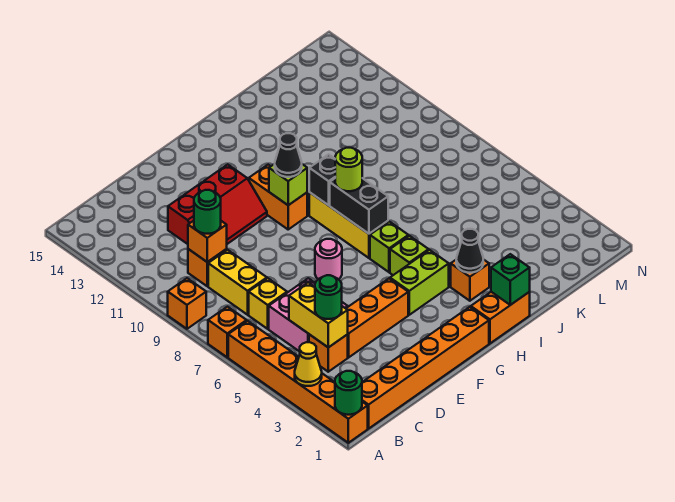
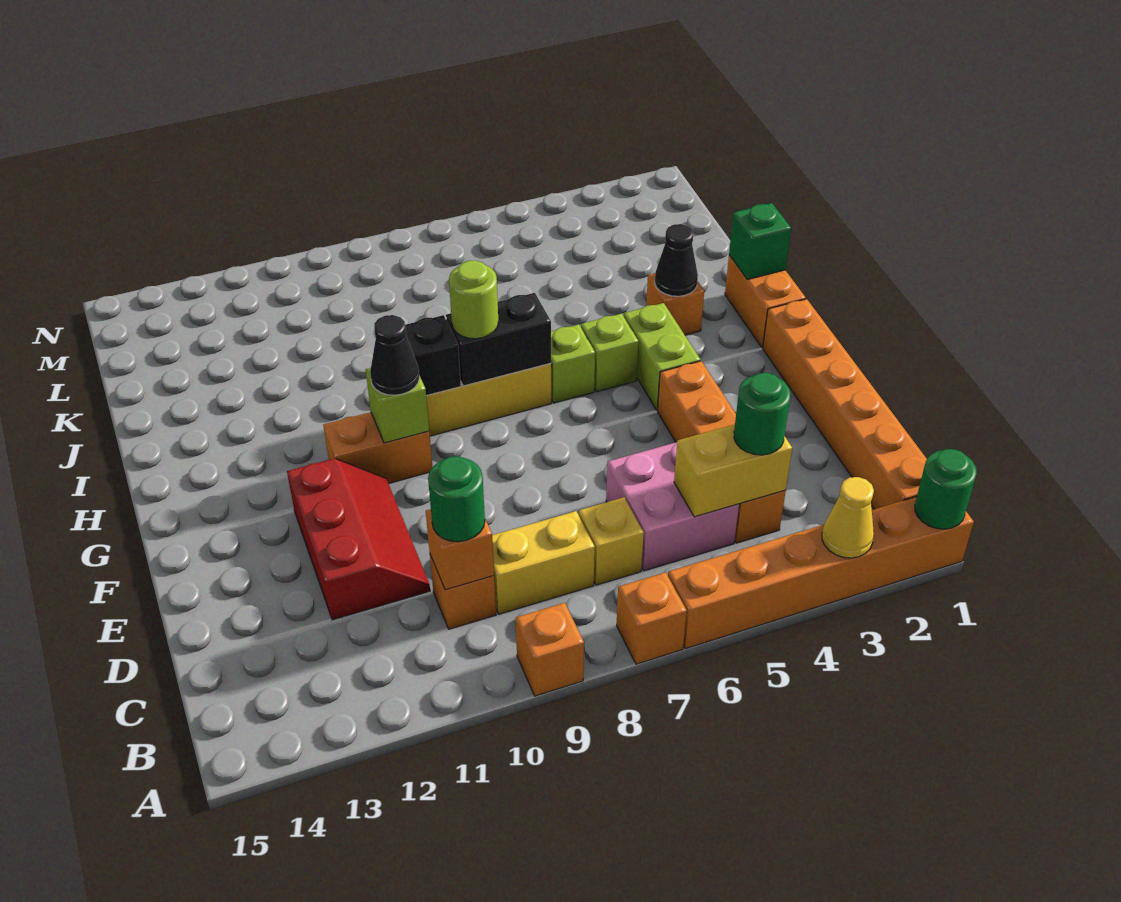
pink round brick F7 level 1 -> none

